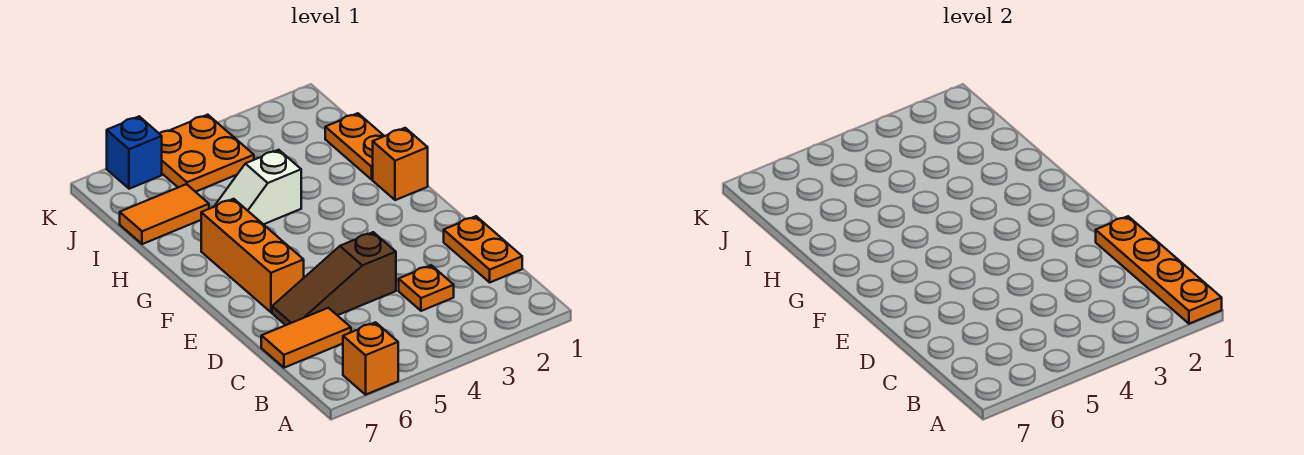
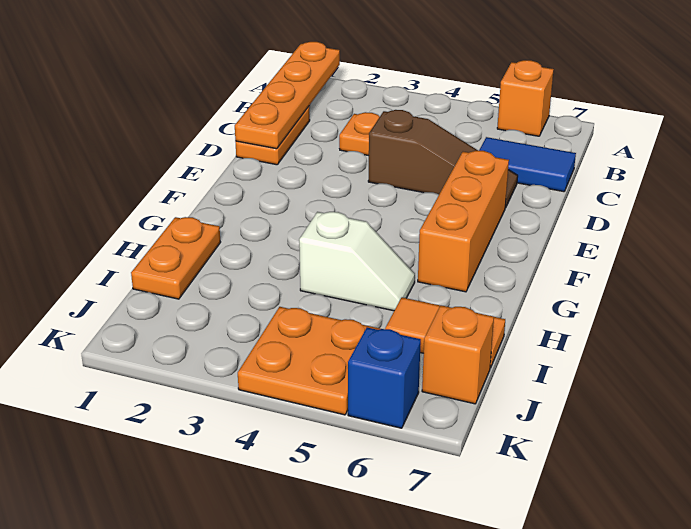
orange tile C6:C7 level 1 -> blue tile C6:C7 level 1
orange brick G1 level 1 -> orange brick J7 level 1

